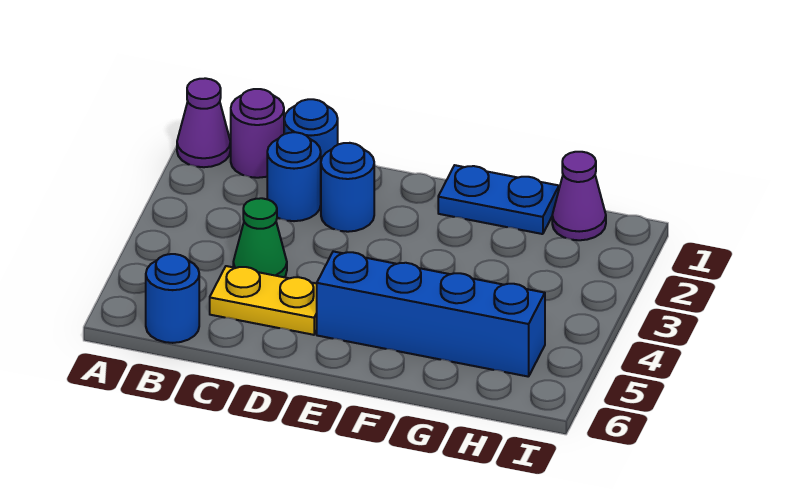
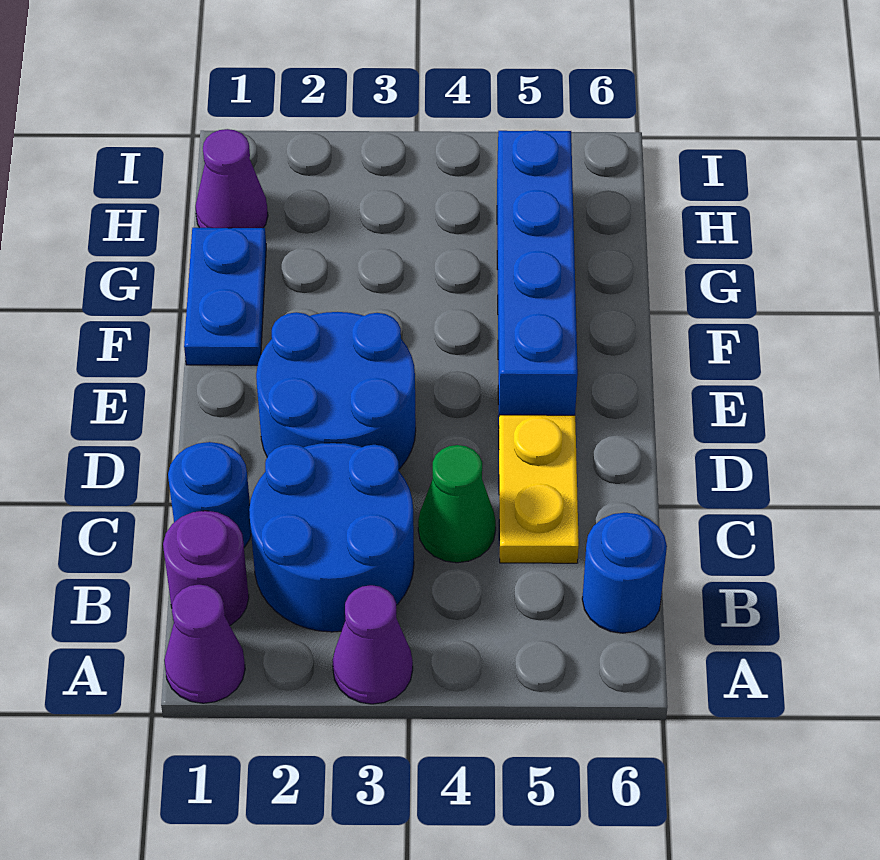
none -> purple cone A3 level 1
blue round brick C2 level 1 -> blue round brick B2:C3 level 1
blue round brick D2 level 1 -> blue round brick D2:E3 level 1

